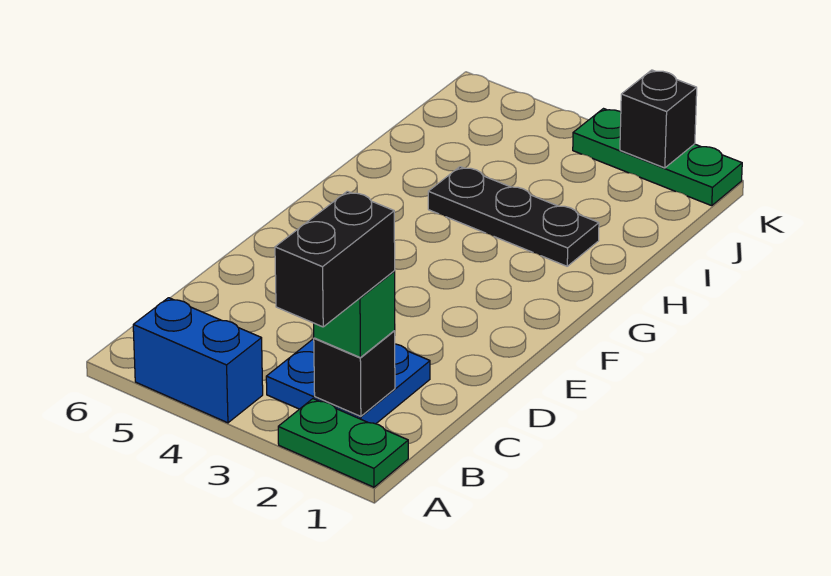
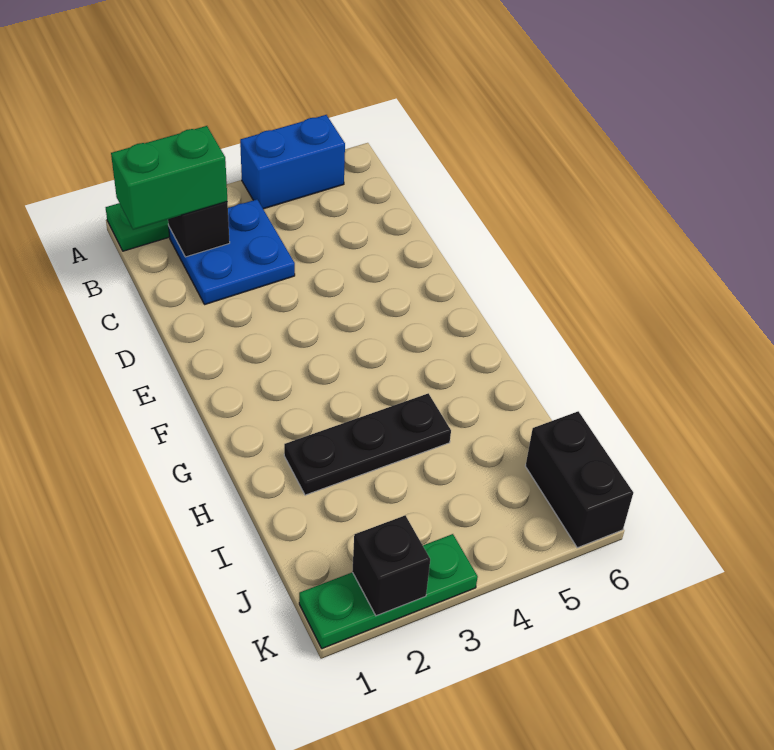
black brick A2:B2 level 4 -> black brick J6:K6 level 1
green brick B2 level 3 -> green brick B1:B2 level 3

